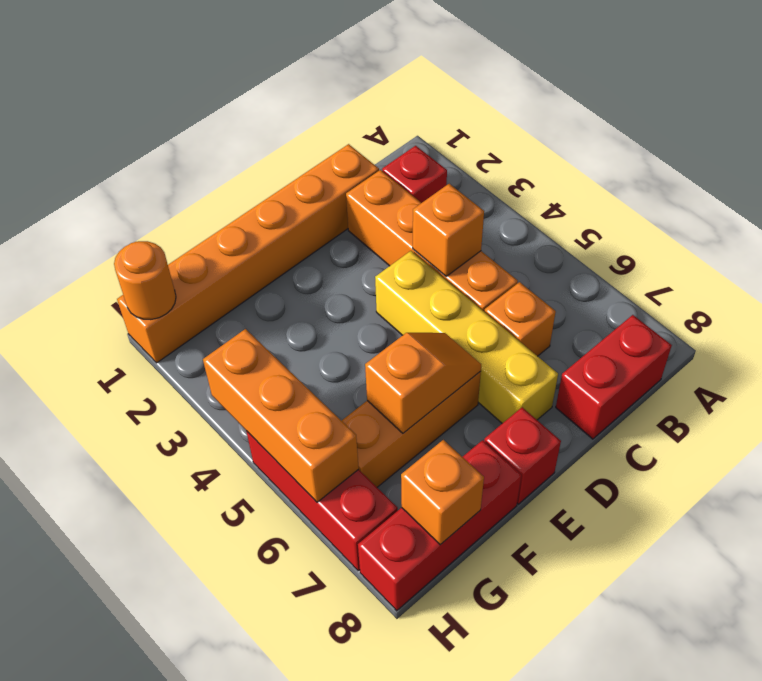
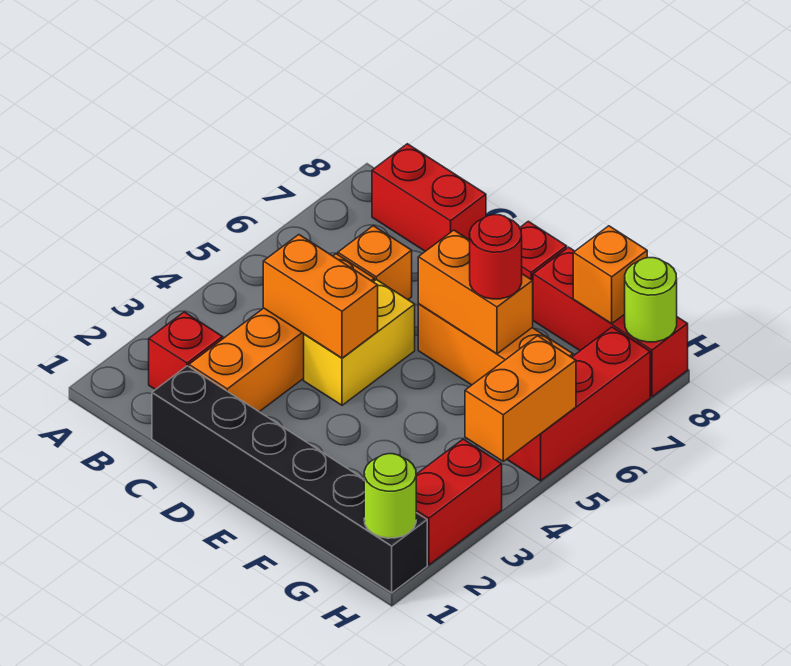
orange brick C1:H1 level 1 -> black brick C1:H1 level 1
orange brick C4 level 2 -> orange brick C4:D4 level 2
yellow brick D4:D7 level 1 -> yellow brick D4:D5 level 1
orange slope E6:F6 level 2 top F -> orange brick E6:F6 level 2
none -> red round brick F6 level 3
orange round brick H1 level 2 -> lime round brick H1 level 2
none -> red brick H2:H3 level 1
orange brick H4:H6 level 2 -> orange brick H4:H5 level 2
none -> lime round brick H8 level 2

